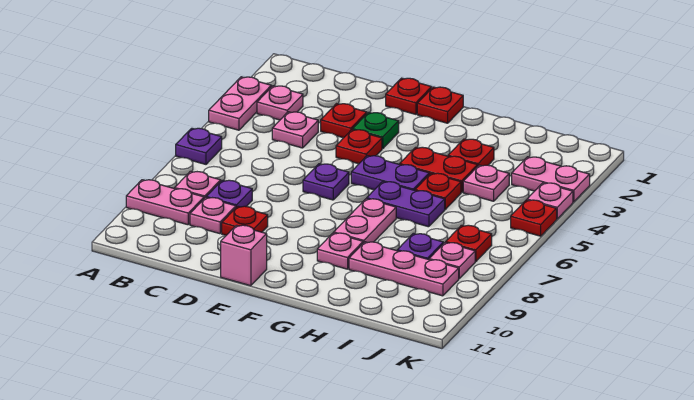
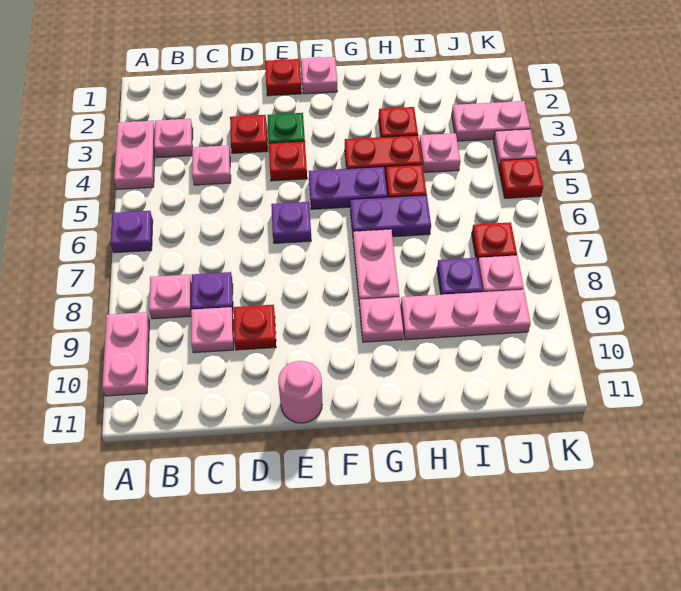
pink plate A9:B9 level 1 -> pink plate A9:A10 level 1
pink brick E11 level 1 -> pink round brick E11 level 1
red plate F1 level 1 -> pink plate F1 level 1

